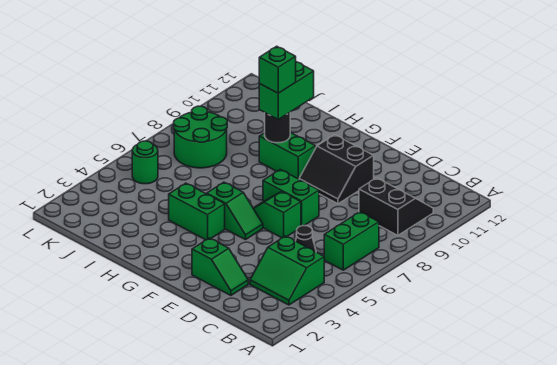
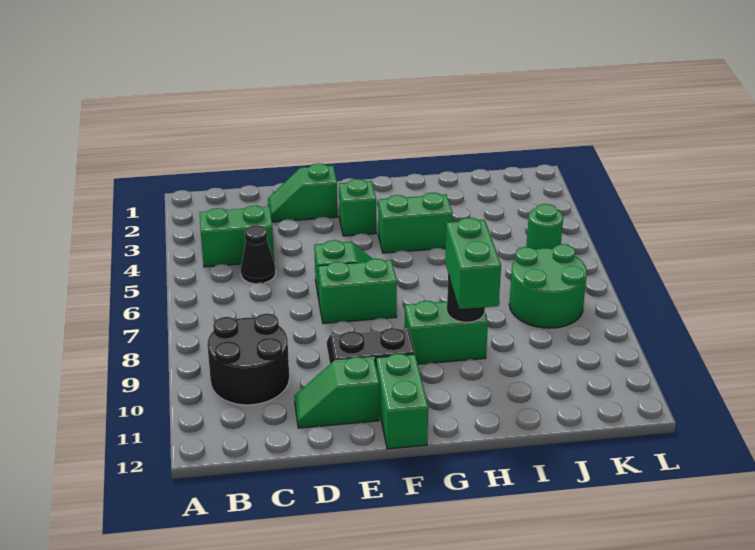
green brick B6:B7 level 1 -> green brick F11:F12 level 1
black slope B9:C10 level 1 top 9 -> black round brick B9:C10 level 1
green slope F5:G5 level 1 top G -> green slope D11:E11 level 1 top E
green brick H9 level 4 -> green brick F3 level 1

